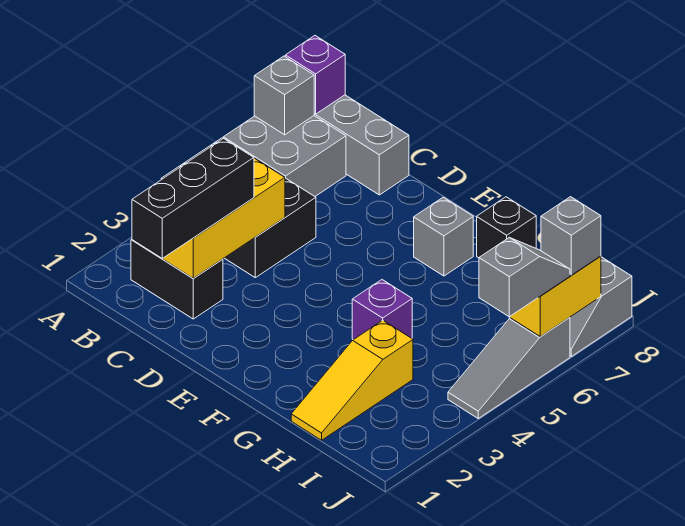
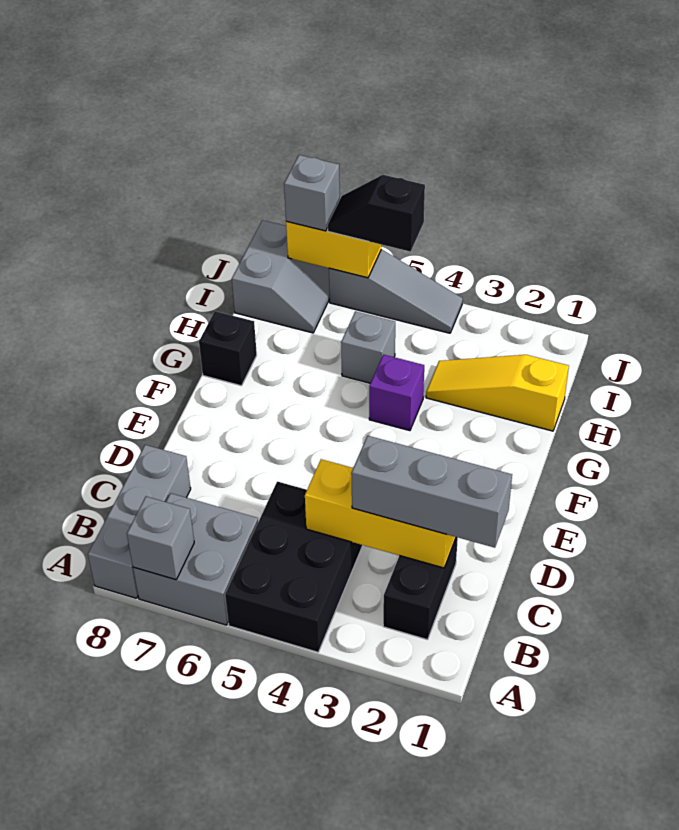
purple brick A8 level 2 -> none
black brick C1:C3 level 3 -> grey brick C1:C3 level 3
grey brick F7 level 1 -> grey brick H5 level 1
yellow slope H1:H3 level 1 top 3 -> yellow slope H1:H3 level 1 top 1
grey slope J5:J6 level 3 top 5 -> black slope J5:J6 level 3 top 5

